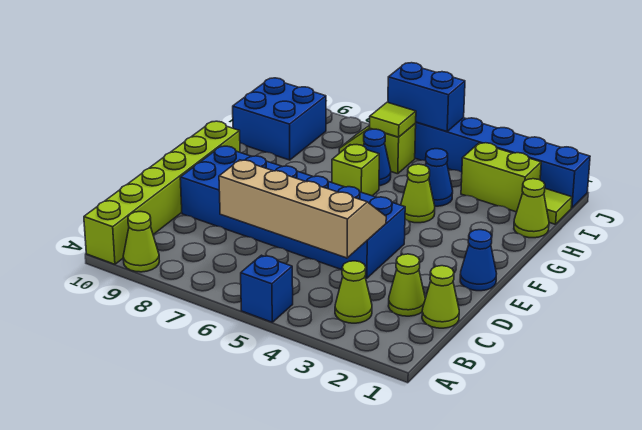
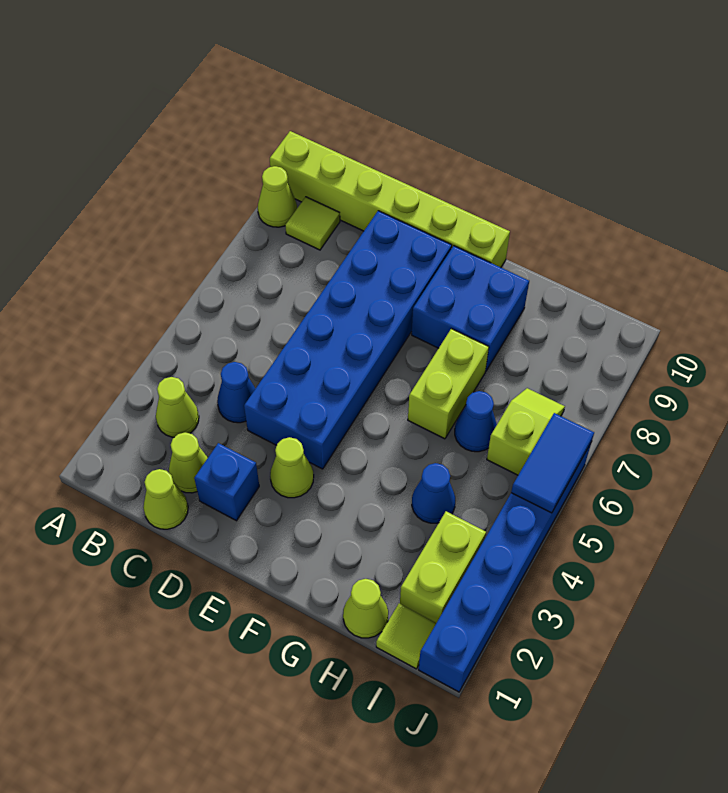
blue brick A5 level 1 -> blue brick D2 level 1
tan slope C4:D7 level 2 top C -> none
blue cone E1 level 1 -> blue cone C4 level 1
lime cone G4 level 1 -> lime cone E3 level 1
lime brick G6 level 1 -> lime brick G6:G7 level 1
blue brick H9:I10 level 1 -> blue brick F8:G9 level 1
lime tile I6 level 2 -> lime tile B9 level 1
blue brick J5:J6 level 2 -> blue tile J5:J6 level 2

